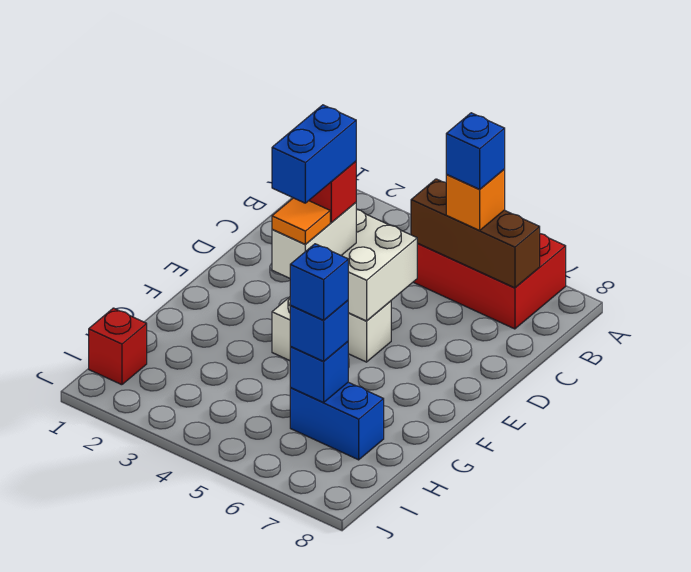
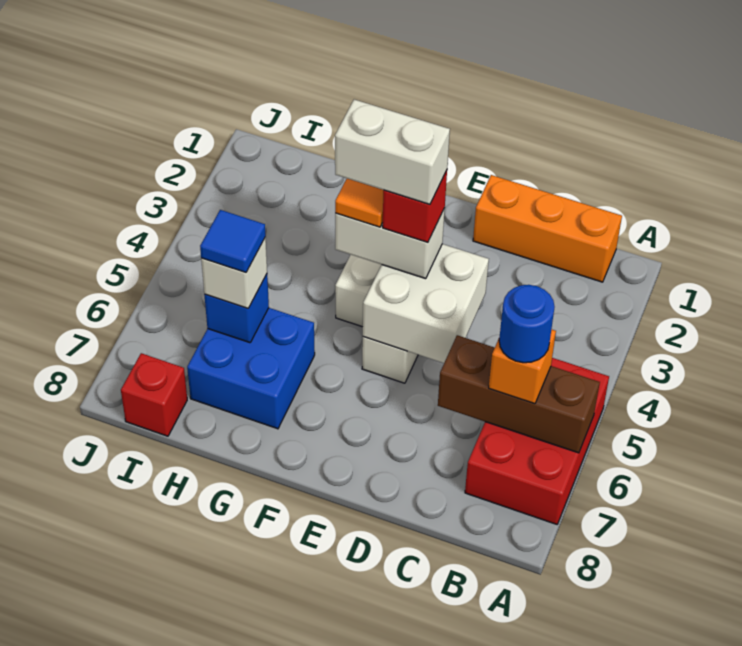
none -> orange brick B1:D1 level 1
brown brick B5:B7 level 2 -> brown brick A6:C6 level 2
blue brick B6 level 4 -> blue round brick B6 level 4
blue brick E4:F4 level 5 -> white brick E4:F4 level 5
blue brick H6:H7 level 1 -> blue brick G6:H7 level 1
blue brick H6 level 3 -> white brick H6 level 3
blue brick H6 level 4 -> blue tile H6 level 4
red brick I1 level 1 -> red brick I8 level 1

